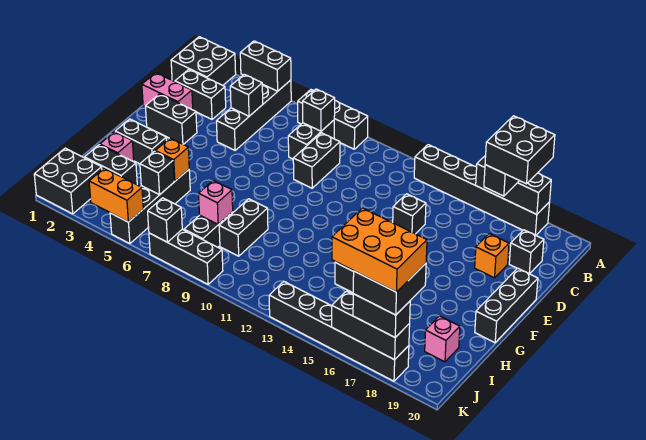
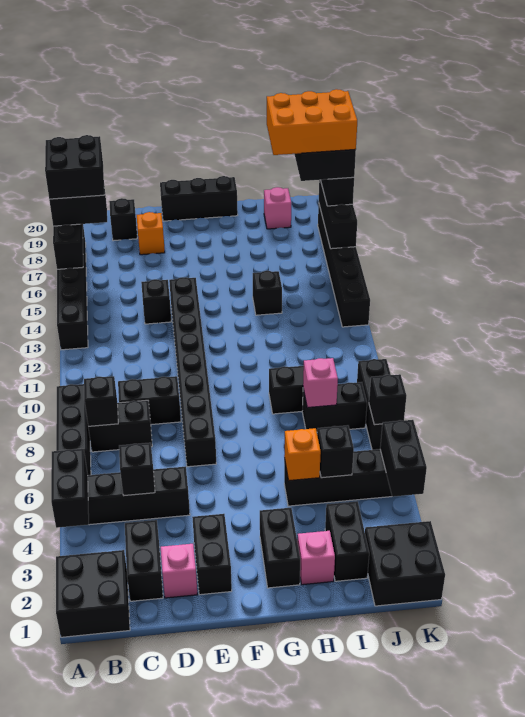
pink brick D1:D2 level 1 -> pink brick D2 level 1
none -> black brick E7:E14 level 1
orange brick J16:K18 level 5 -> orange brick I17:K18 level 5
orange brick K4:K5 level 2 -> black brick K4:K5 level 2

